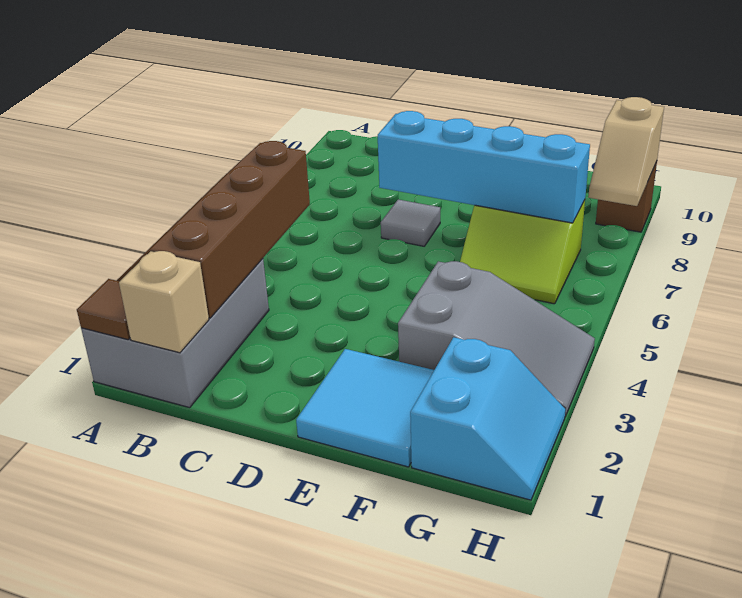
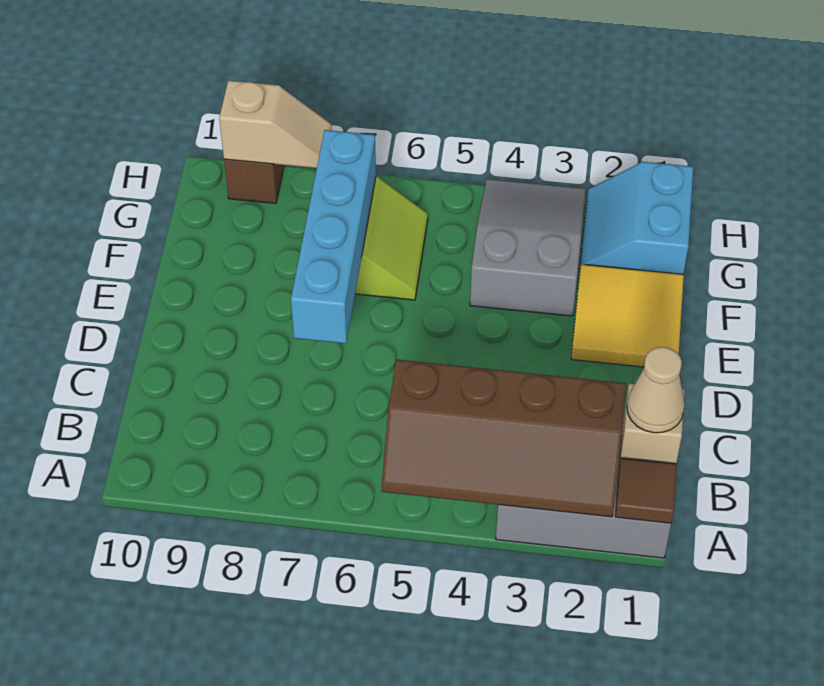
none -> tan cone B1 level 3
grey tile D7 level 1 -> none
cyan tile E1:F2 level 1 -> yellow tile E1:F2 level 1
cyan slope G1:H2 level 1 top G -> cyan slope G1:H2 level 1 top 1

